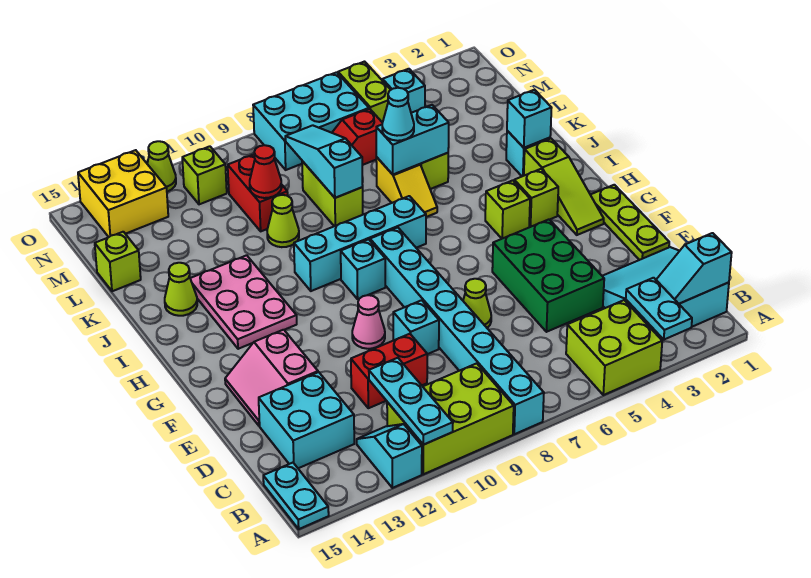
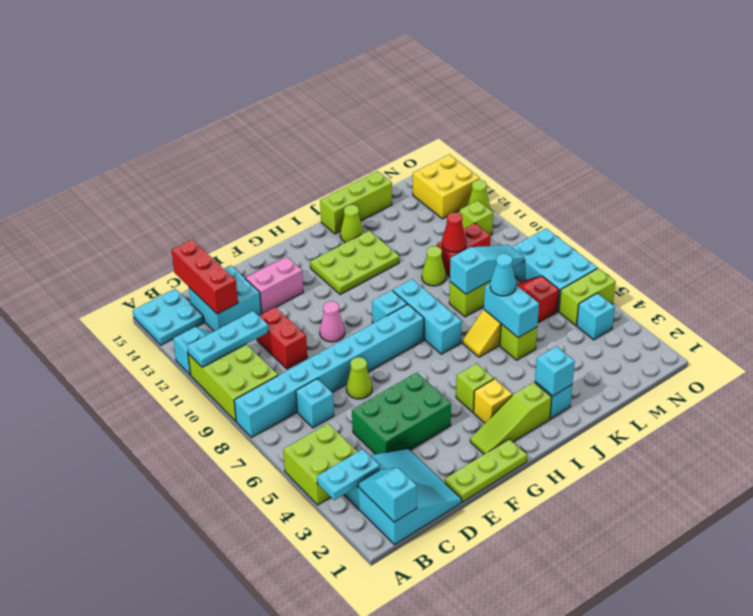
cyan plate A15:B15 level 1 -> cyan plate A14:B15 level 1
none -> red brick C13:C15 level 2
cyan brick E9 level 1 -> cyan brick C7 level 1
lime brick H3 level 1 -> yellow brick H3 level 1
pink plate H12:J13 level 1 -> lime plate H12:J13 level 1
cyan brick I7:I10 level 1 -> cyan brick I7:I9 level 1
lime brick L15 level 1 -> lime brick J15:L15 level 1

